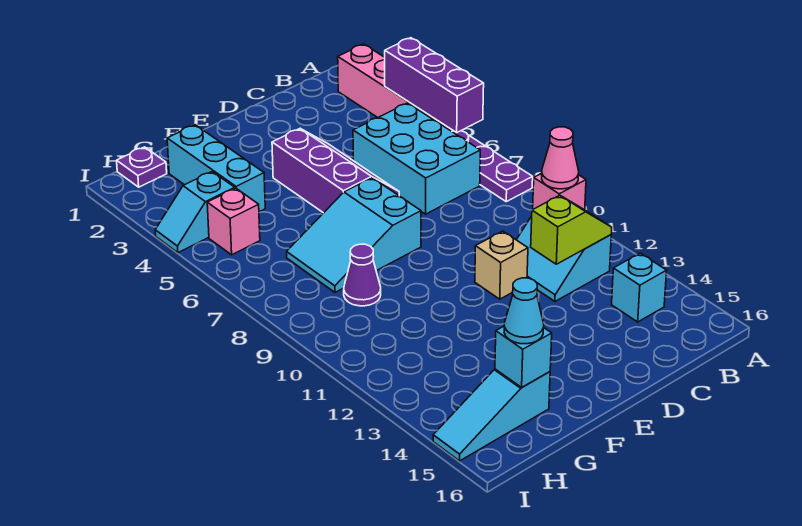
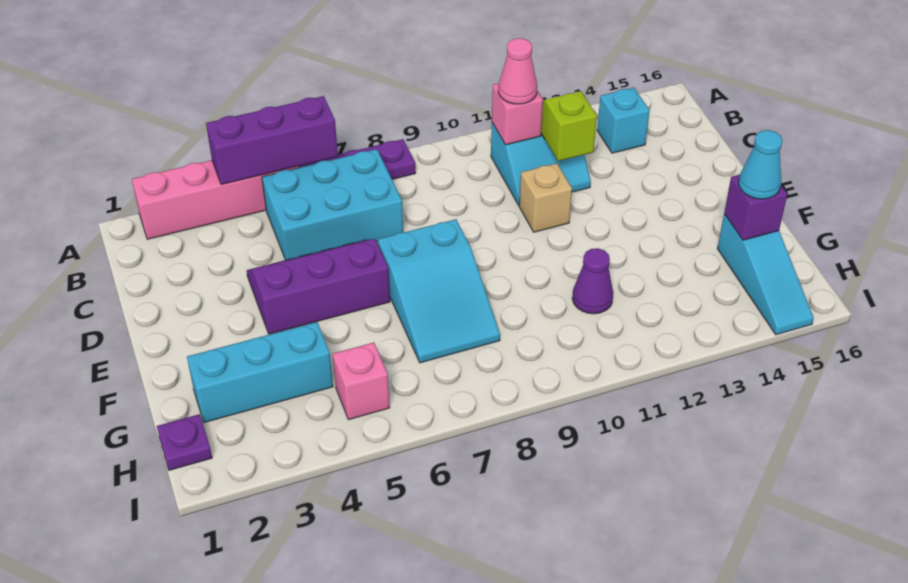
purple cone G9 level 1 -> purple cone G11 level 1
cyan brick G15 level 2 -> purple brick G15 level 2
cyan slope H4:I4 level 1 top H -> none

